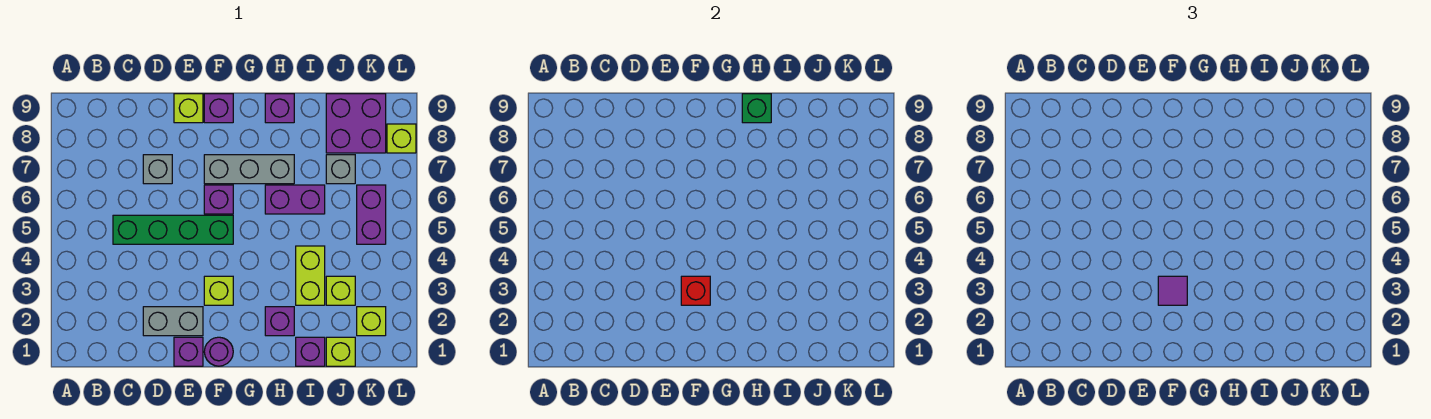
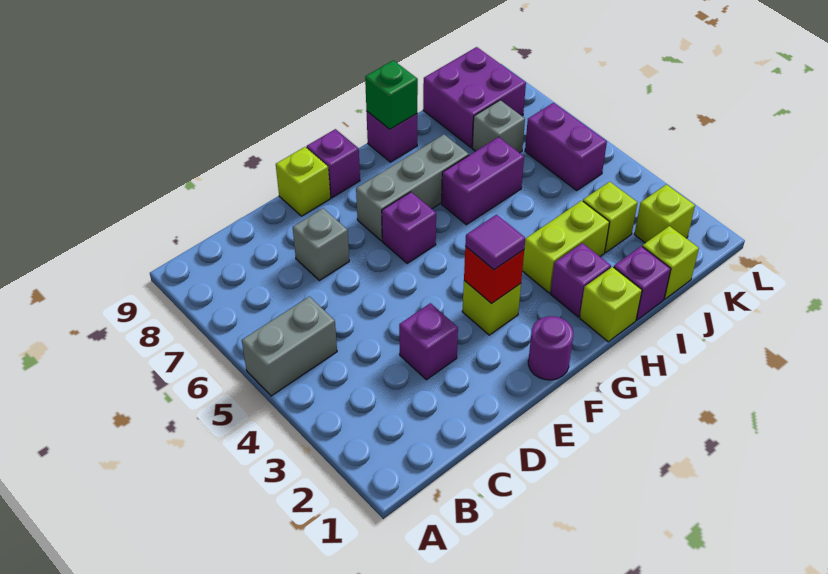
green brick C5:F5 level 1 -> none
grey brick D2:E2 level 1 -> grey brick A5:B5 level 1
purple brick E1 level 1 -> purple brick D3 level 1
lime brick I3:I4 level 1 -> lime brick H3:I3 level 1
lime brick L8 level 1 -> lime brick H1 level 1

